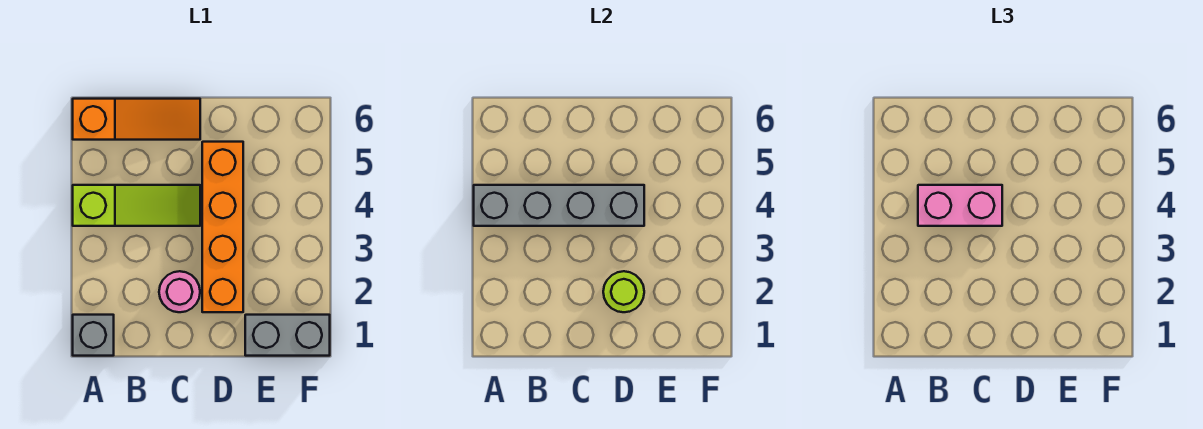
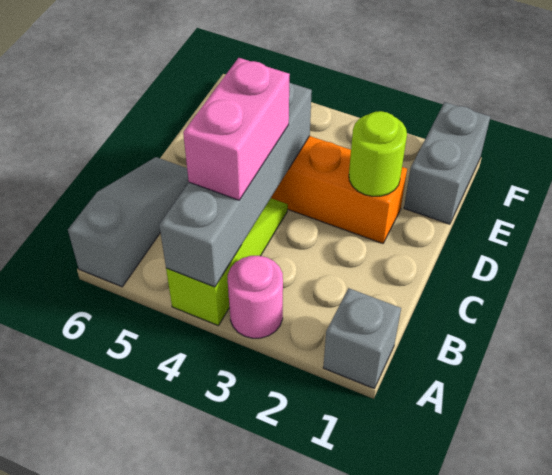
orange slope A6:C6 level 1 top A -> grey slope A6:C6 level 1 top A
pink round brick C2 level 1 -> pink round brick A3 level 1

